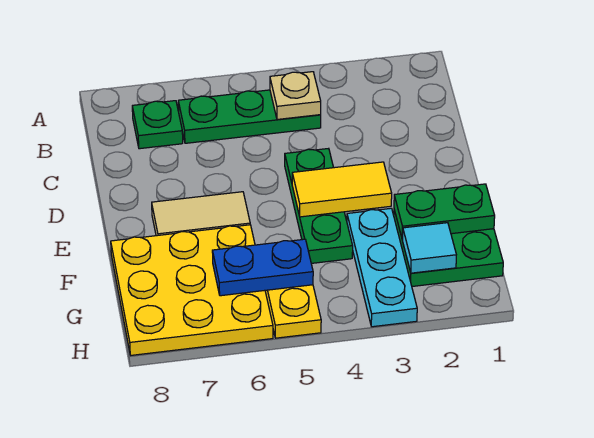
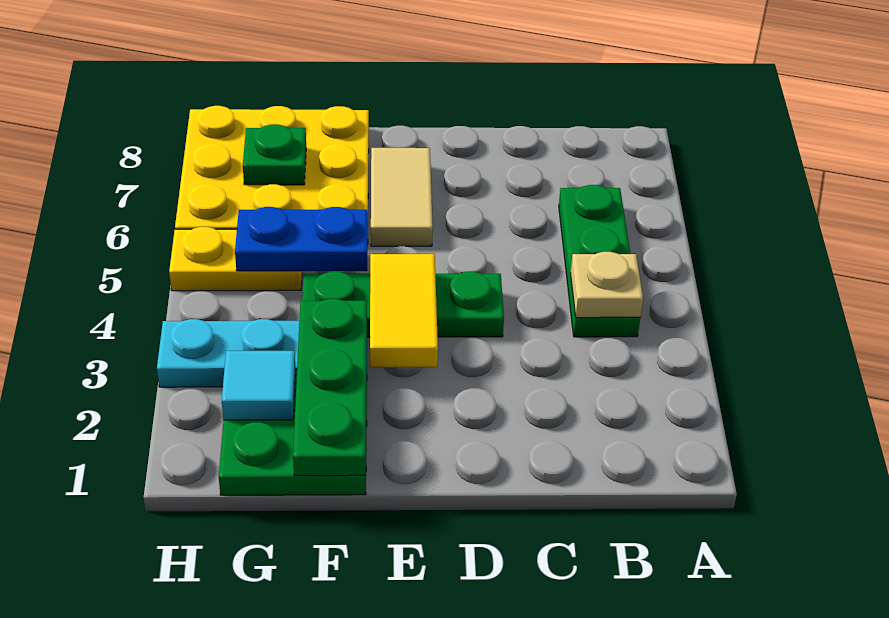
green plate B7 level 1 -> green plate G7 level 2
green plate F1:F2 level 2 -> green plate F1:F3 level 2
blue plate G5:G6 level 2 -> blue plate F5:G5 level 2

